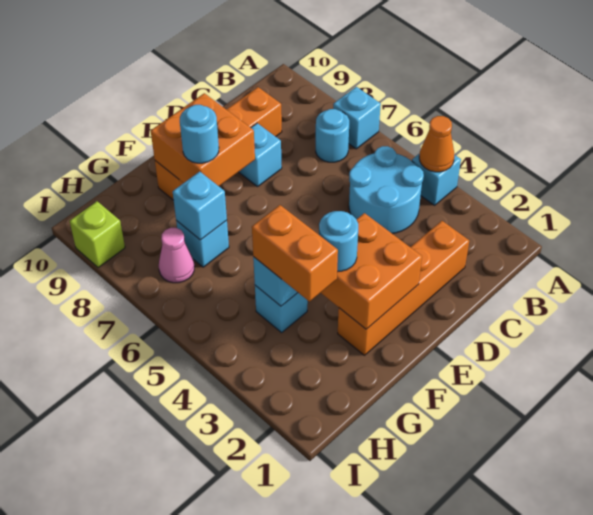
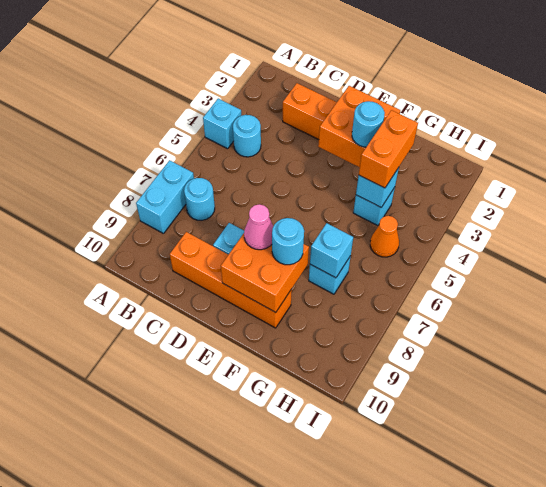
orange cone A4 level 2 -> orange cone H5 level 1
cyan brick A7 level 1 -> cyan brick A7:A8 level 1
cyan round brick B4:C5 level 1 -> cyan round brick B4 level 1
pink cone H7 level 1 -> pink cone E8 level 3
lime brick I9 level 1 -> none

